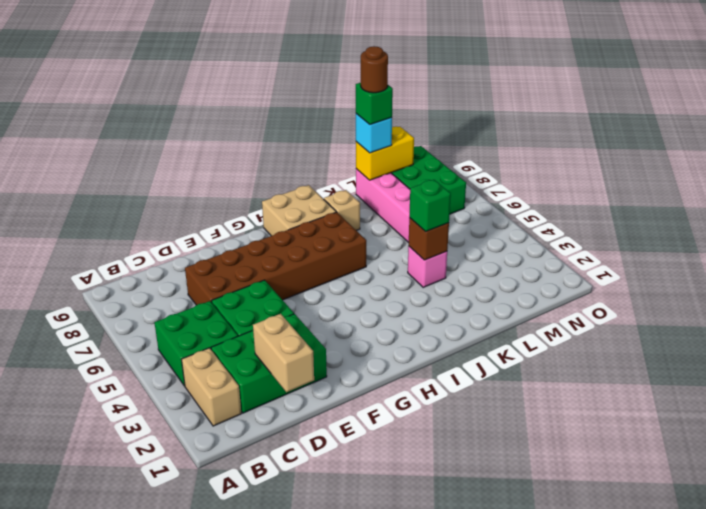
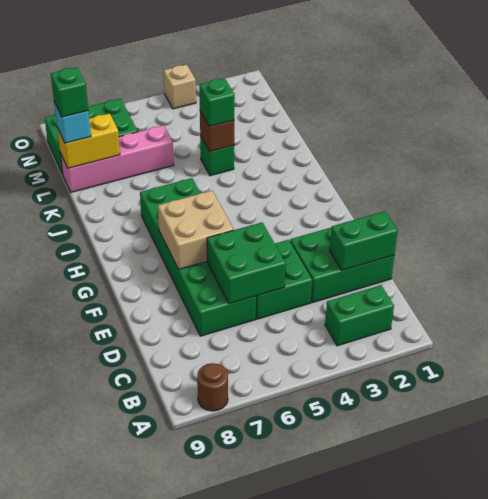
tan brick B2:B3 level 1 -> green brick B2:B3 level 1
green brick B4:C5 level 1 -> green brick D5:E6 level 2
green brick C2:E3 level 1 -> green brick D1:E3 level 1
tan brick D1:D2 level 2 -> green brick D1:D2 level 2
brown brick D6:I7 level 1 -> green brick D6:I7 level 1
tan brick H8:I9 level 1 -> tan brick F6:G7 level 2
tan brick J8 level 1 -> tan brick O4 level 1
pink brick K4 level 1 -> green brick K4 level 1
yellow brick L9:M9 level 2 -> yellow brick L8:L9 level 2
brown round brick L9 level 5 -> brown round brick A8 level 1

